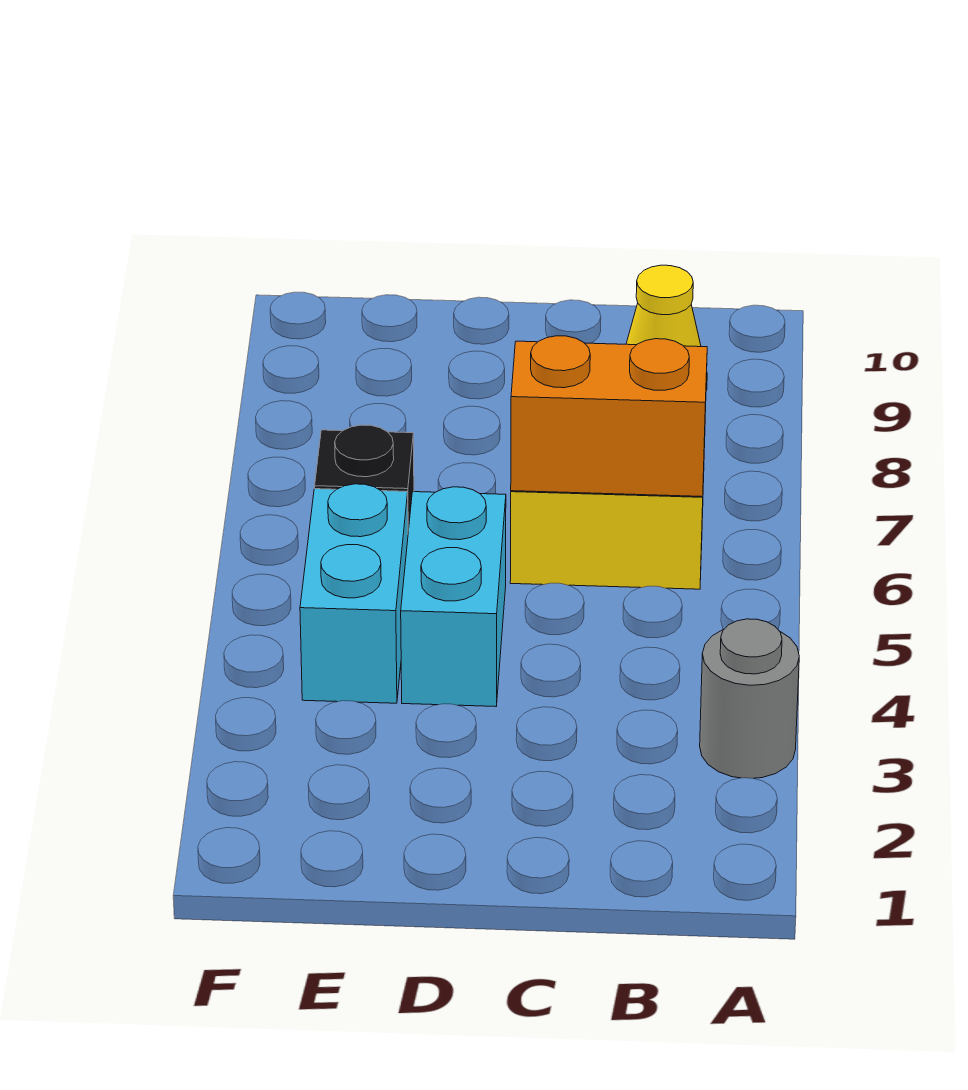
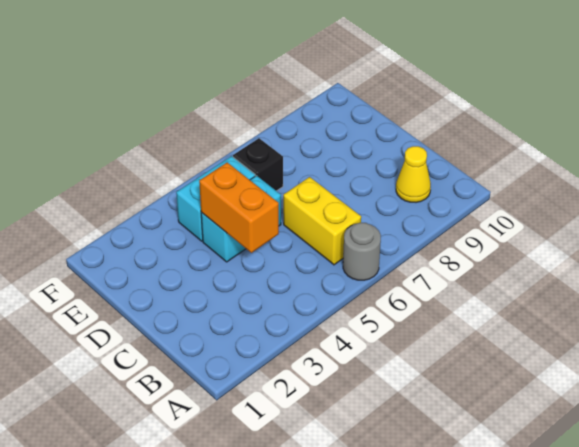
grey round brick A3 level 1 -> grey round brick A6 level 1
orange brick B6:C6 level 2 -> orange brick C4:D4 level 2

